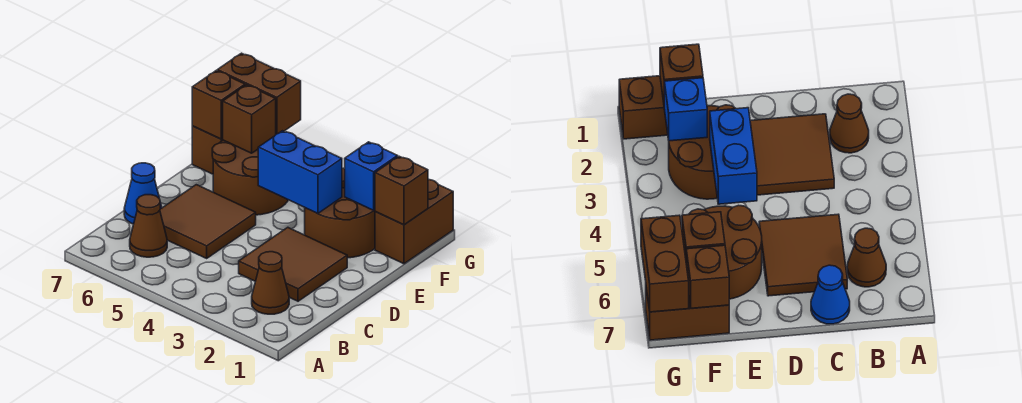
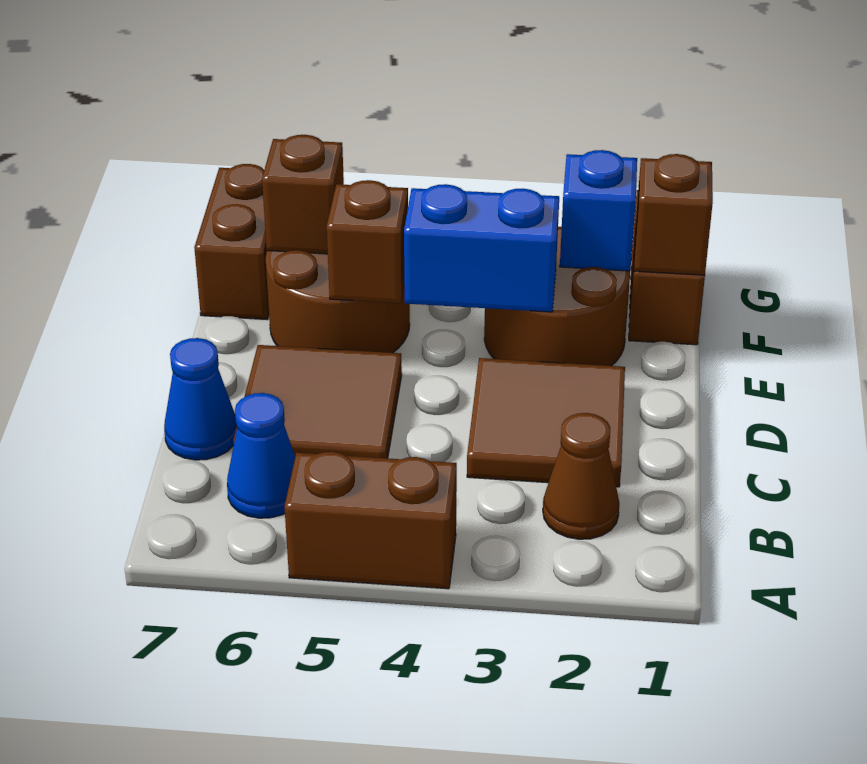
brown cone B6 level 1 -> blue cone B6 level 1
brown brick F7 level 2 -> brown brick E5 level 2
brown brick G6:G7 level 2 -> brown brick A4:A5 level 1

